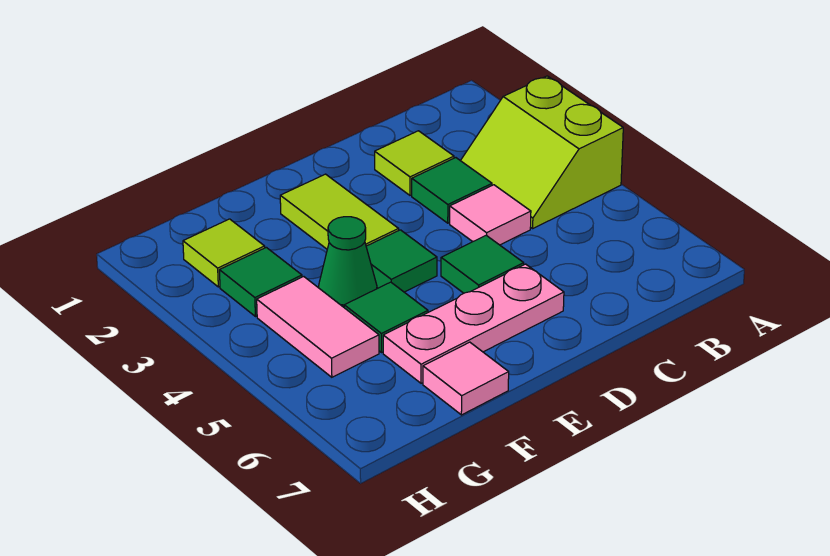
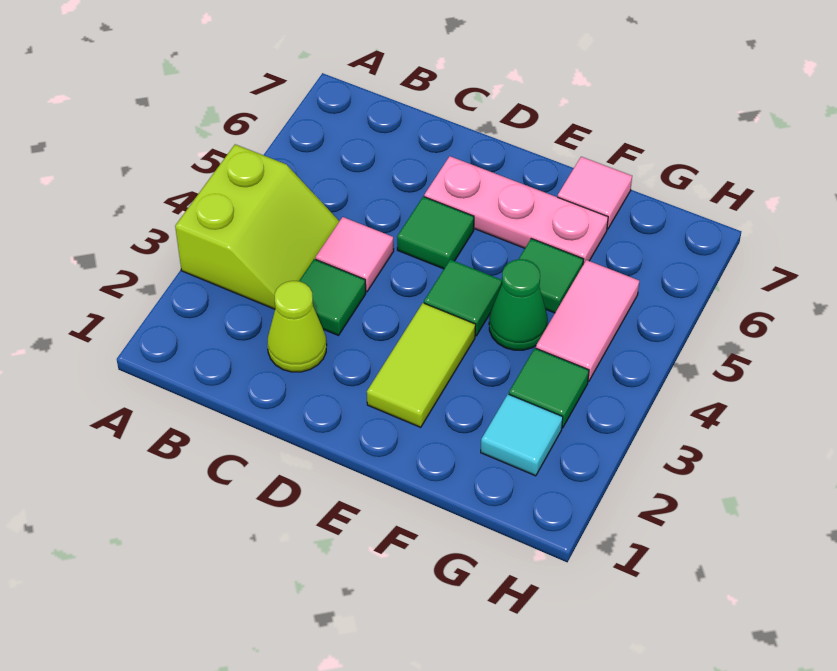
lime tile C2 level 1 -> lime cone C2 level 1
lime tile G2 level 1 -> cyan tile G2 level 1

